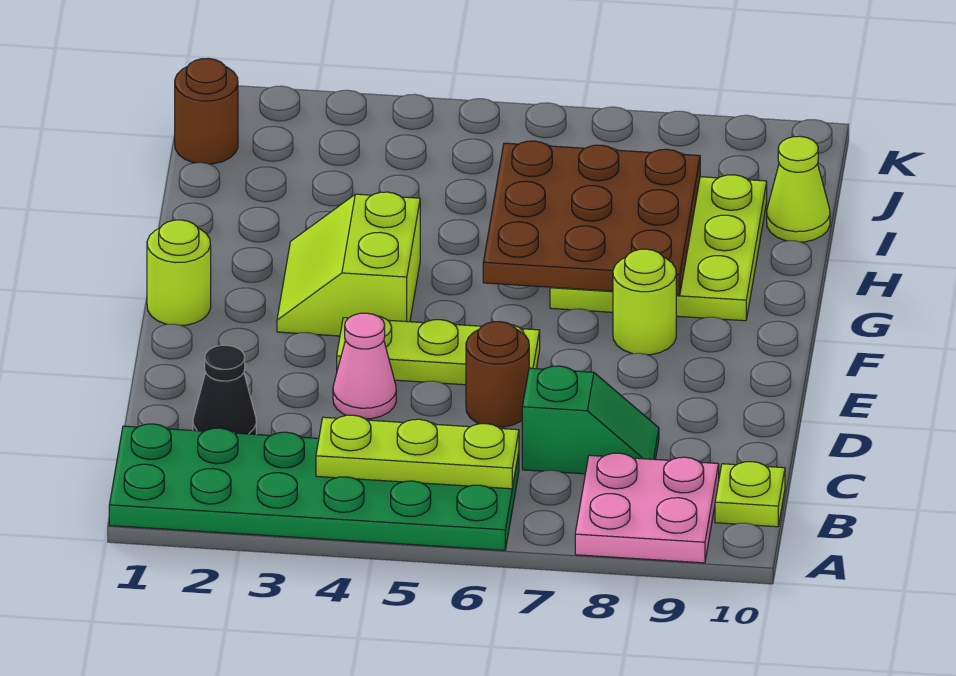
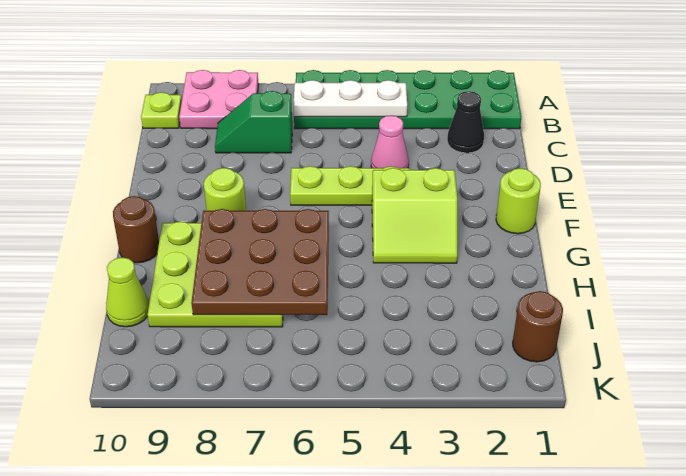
lime plate B4:B6 level 2 -> white plate B4:B6 level 2
brown round brick D6 level 1 -> brown round brick G10 level 1
lime slope F3:G4 level 1 top 4 -> lime slope F3:G4 level 1 top F

